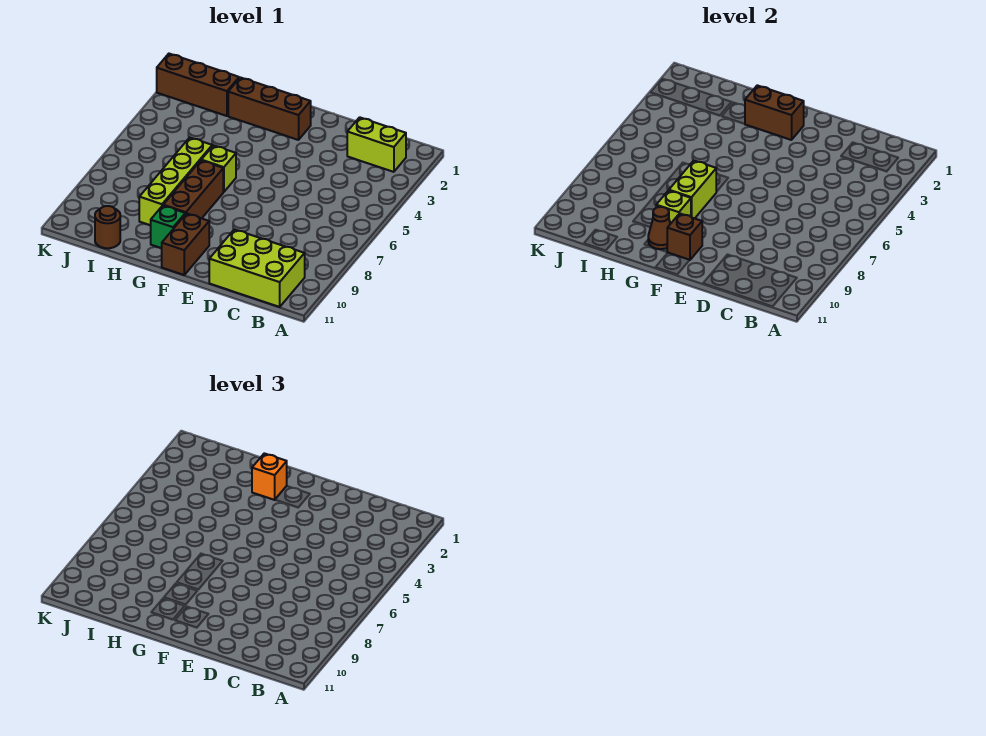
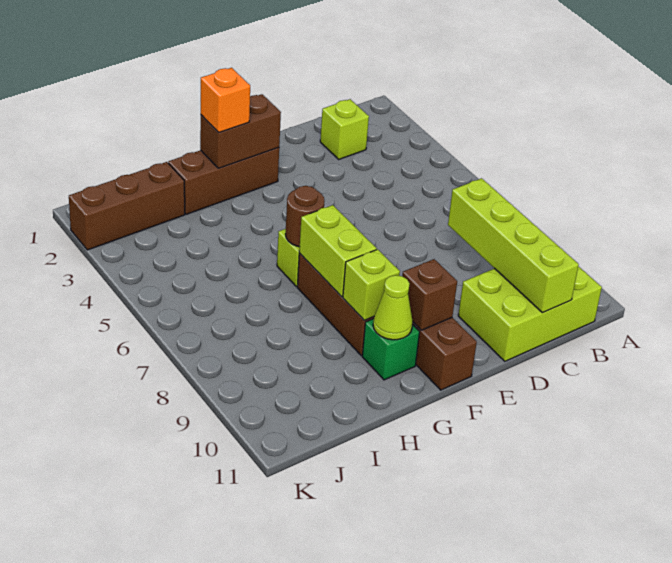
lime brick B2:C2 level 1 -> lime brick C2 level 1
brown cone G10 level 2 -> lime cone G10 level 2
lime brick H6:H9 level 1 -> lime brick C8:C11 level 2
brown round brick I11 level 1 -> brown round brick G6 level 2

